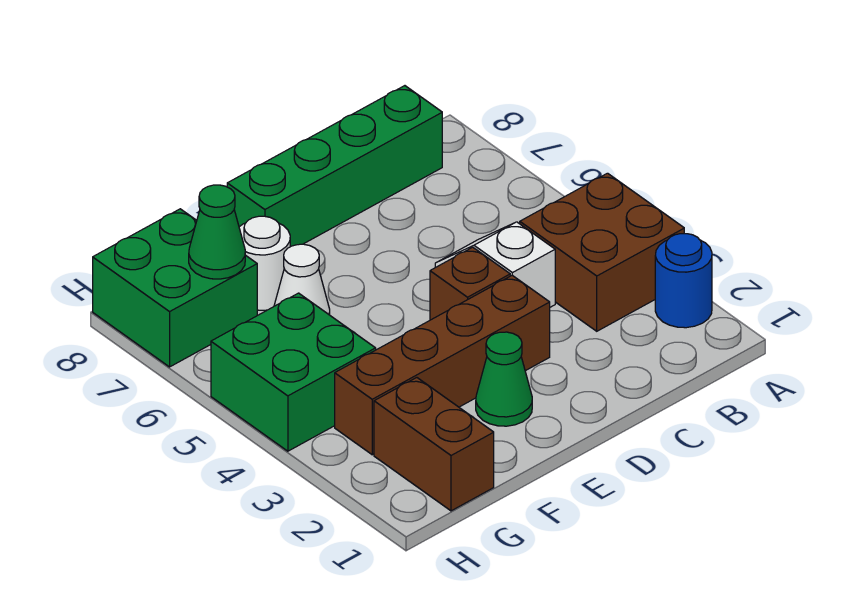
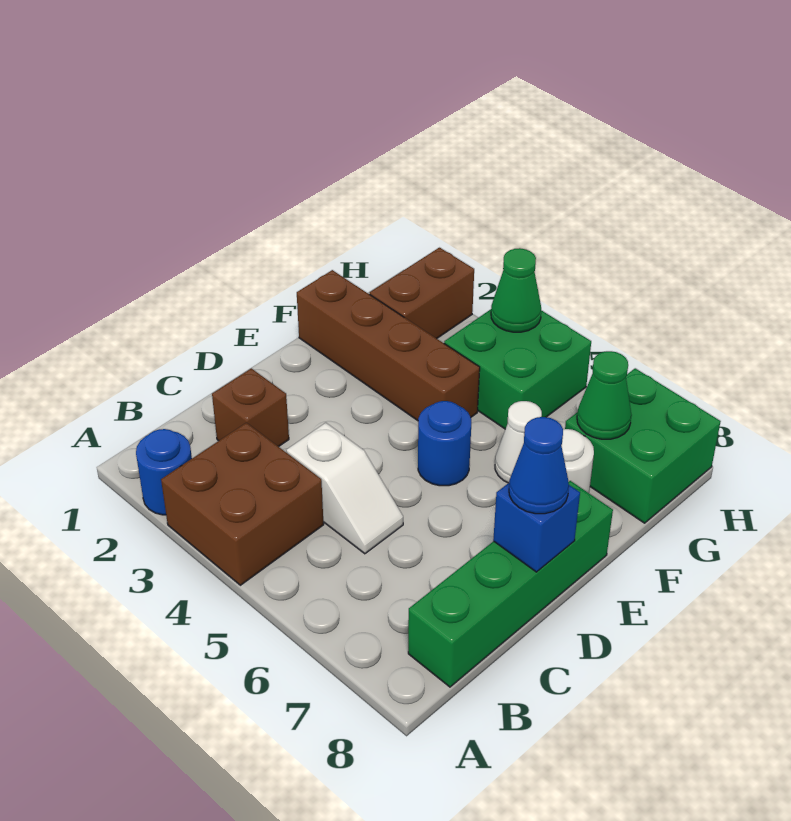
brown brick D3:G3 level 1 -> brown brick F1:F4 level 1
brown brick D4 level 1 -> brown brick C2 level 1
none -> blue brick D8 level 2
none -> blue cone D8 level 3
green cone E2 level 1 -> green cone H4 level 2
none -> blue round brick E5 level 1
brown brick G1:G2 level 1 -> brown brick G2:H2 level 1

